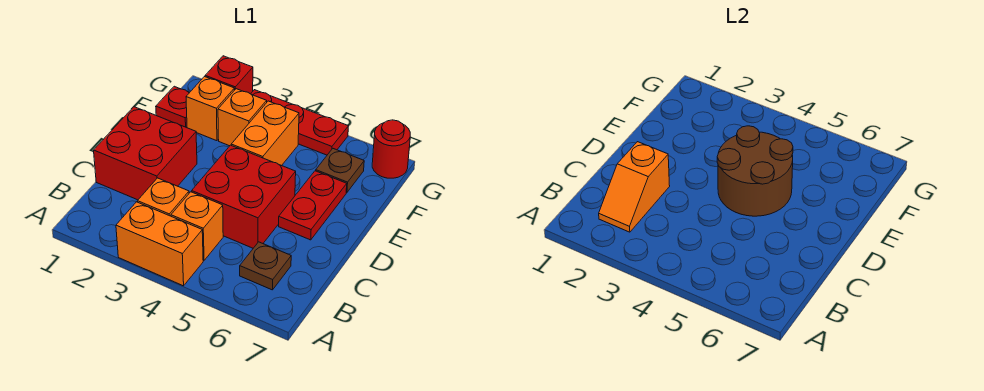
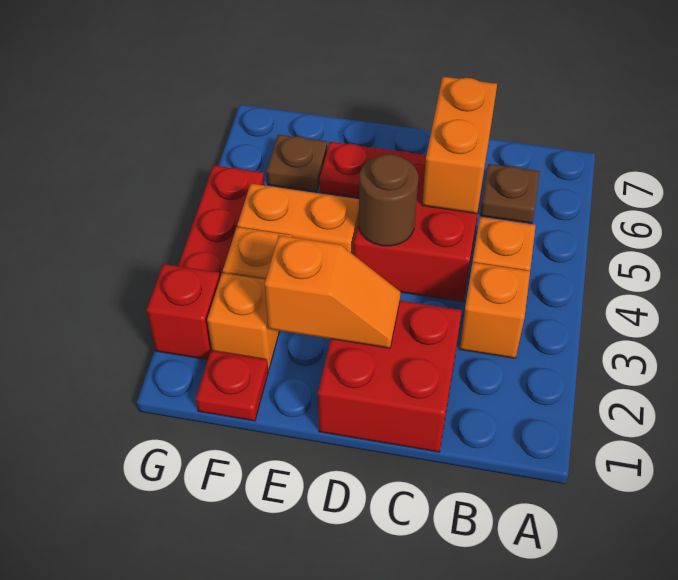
orange brick A3:A4 level 1 -> orange brick C5:C6 level 2
orange slope B2:C2 level 2 top C -> orange slope D2:E2 level 2 top E
brown round brick D4:E5 level 2 -> brown round brick D4 level 2
red round brick G7 level 1 -> none

